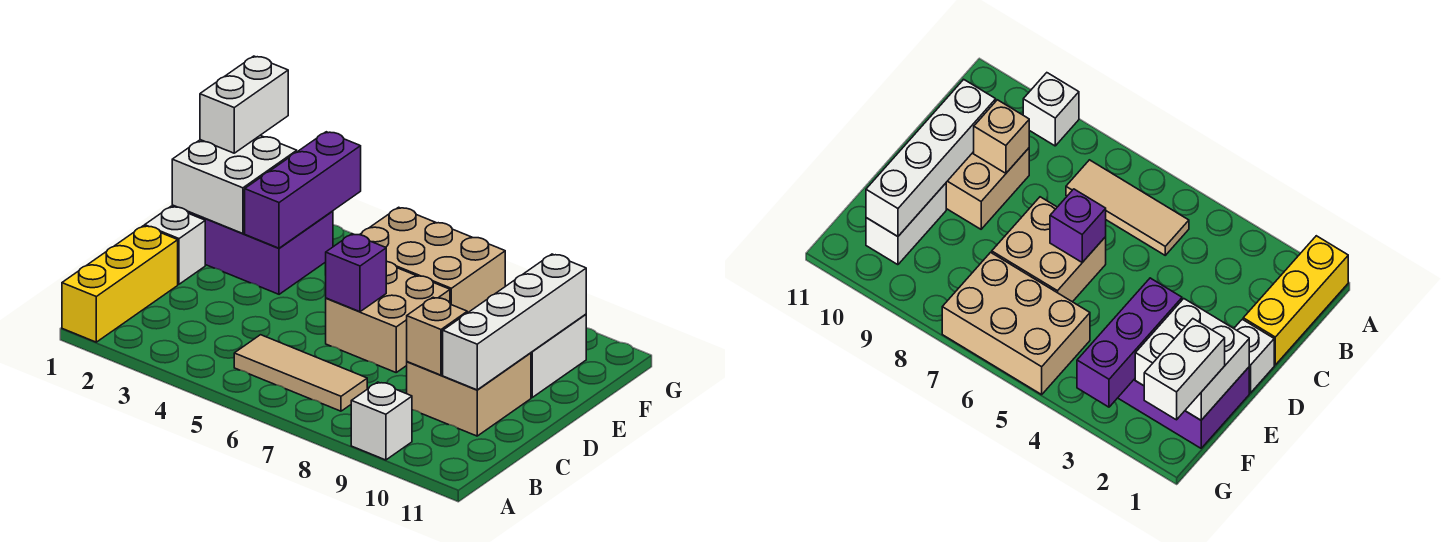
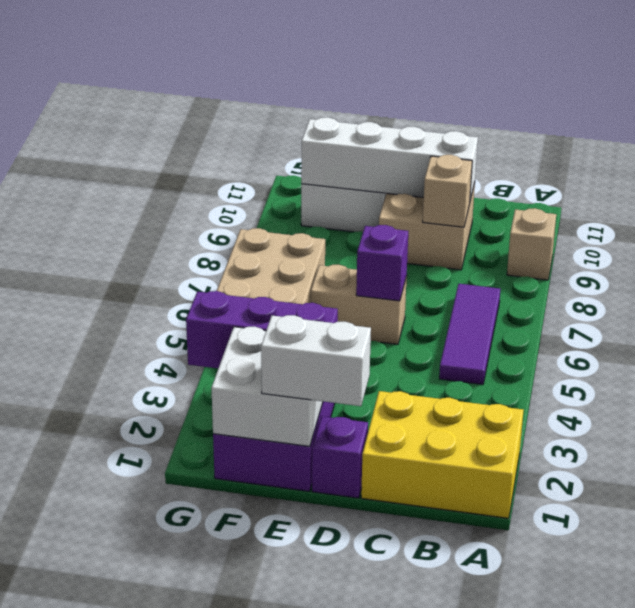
yellow brick A1:C1 level 1 -> yellow brick A1:C2 level 1
white brick A9 level 1 -> tan brick A9 level 1
tan tile B5:B7 level 1 -> purple tile B5:B7 level 1
white brick D1 level 1 -> purple brick D1 level 1
tan brick D6:E7 level 1 -> tan brick D6:E6 level 1
white brick F1:G1 level 3 -> white brick D1:E1 level 3

